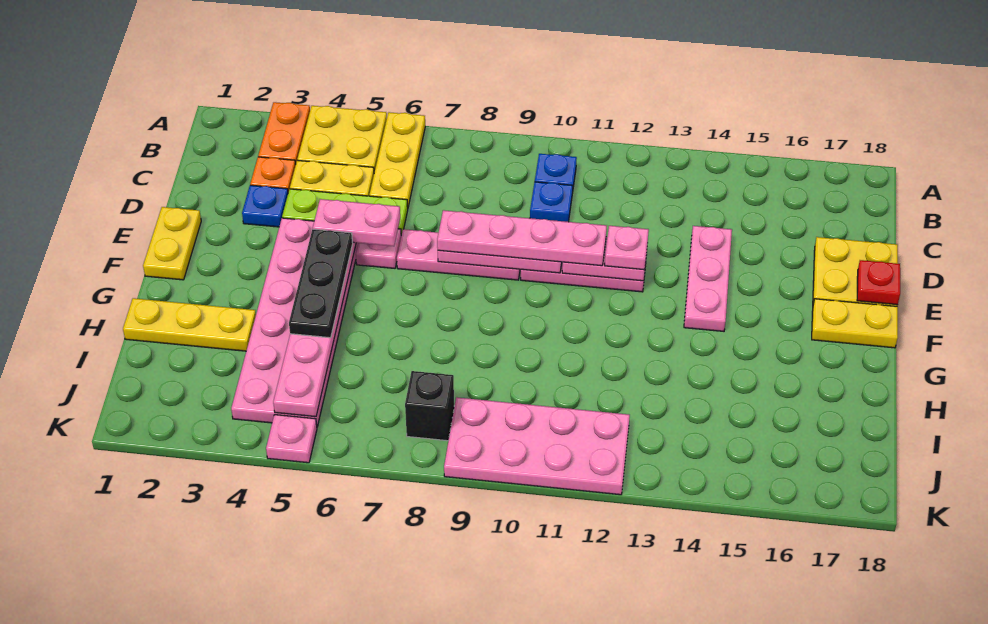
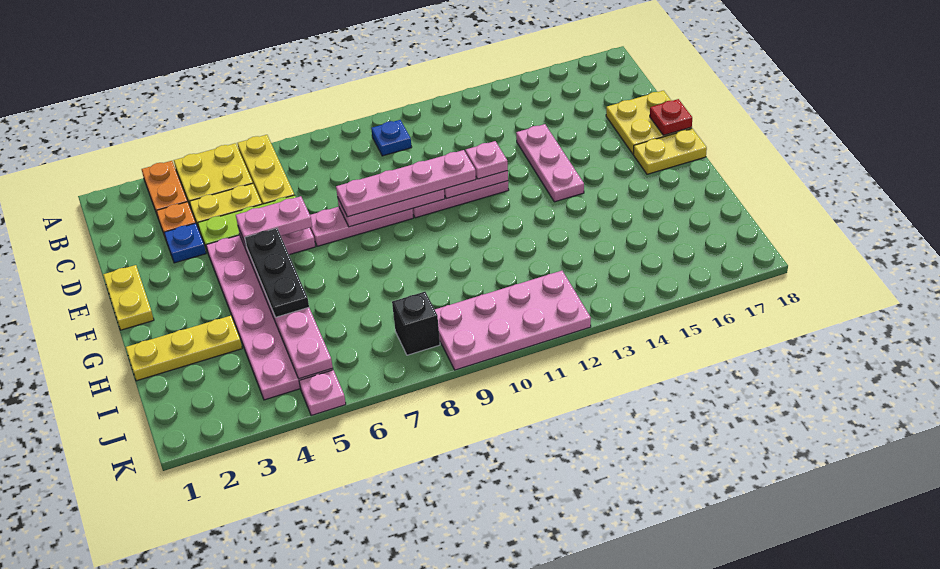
blue plate C10 level 1 -> none

